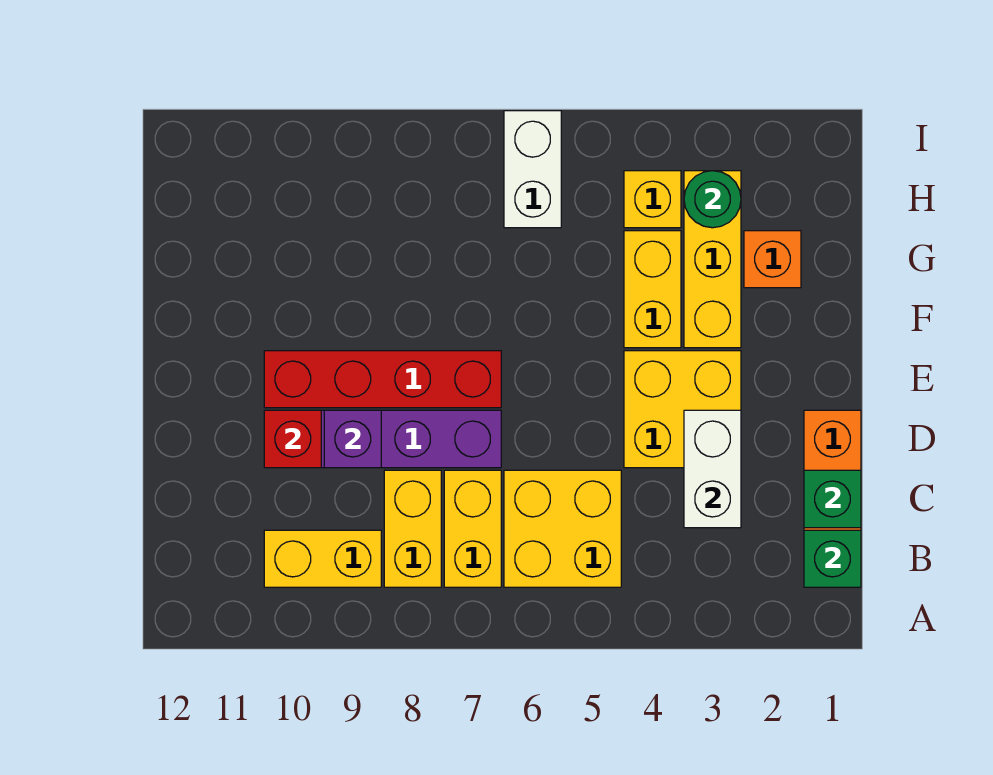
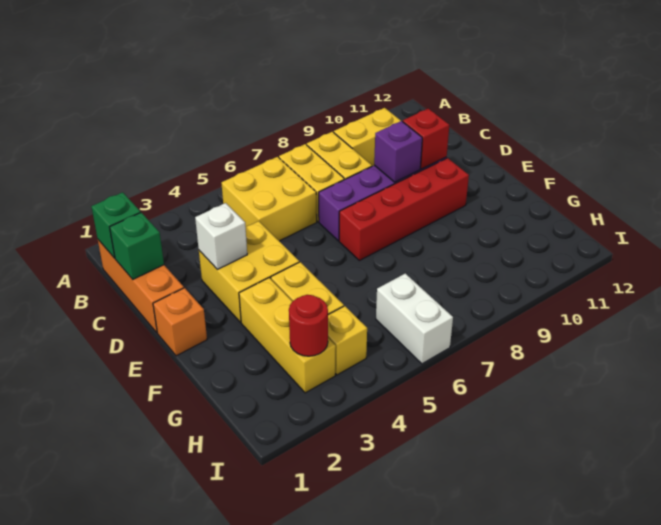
white brick C3:D3 level 2 -> white brick D3 level 2
orange brick G2 level 1 -> orange brick E1 level 1
green round brick H3 level 2 -> red round brick H3 level 2

